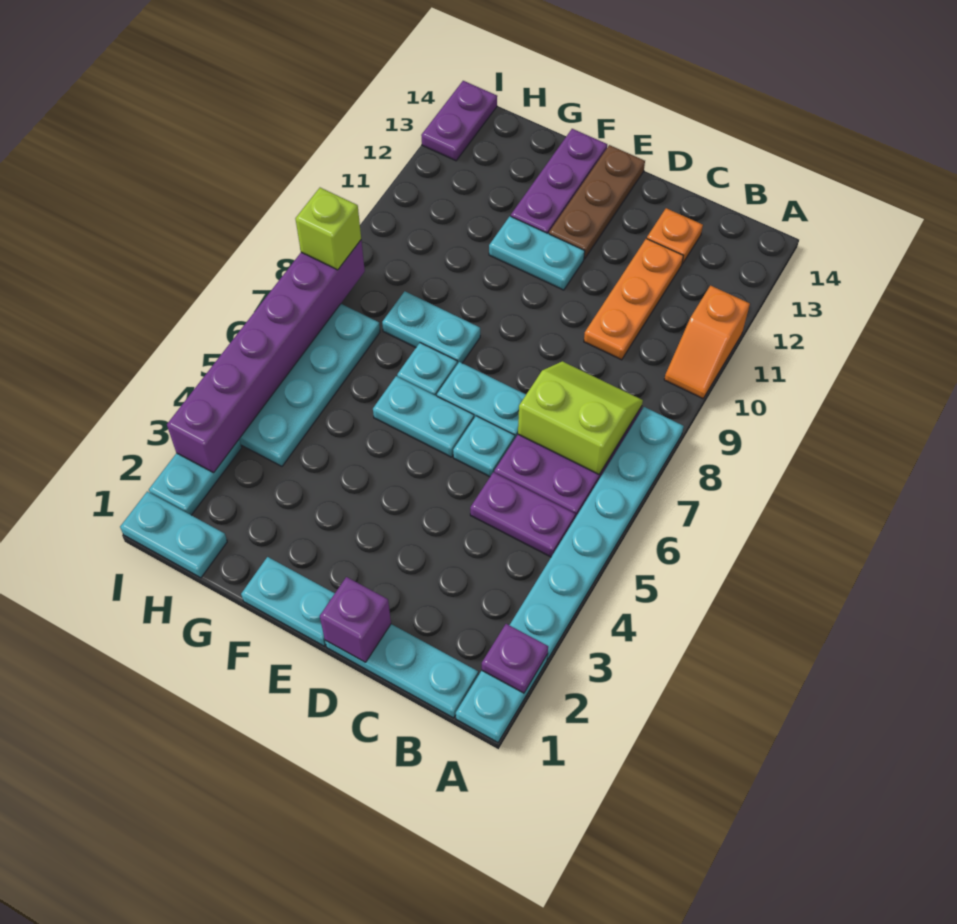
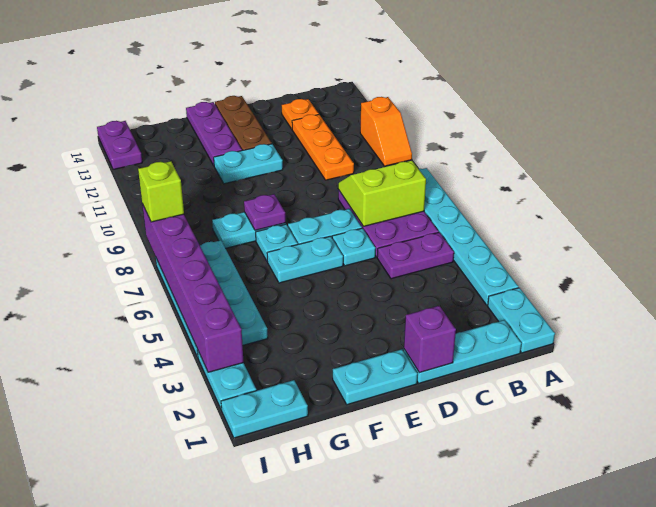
purple plate A2 level 2 -> purple plate F8 level 2

